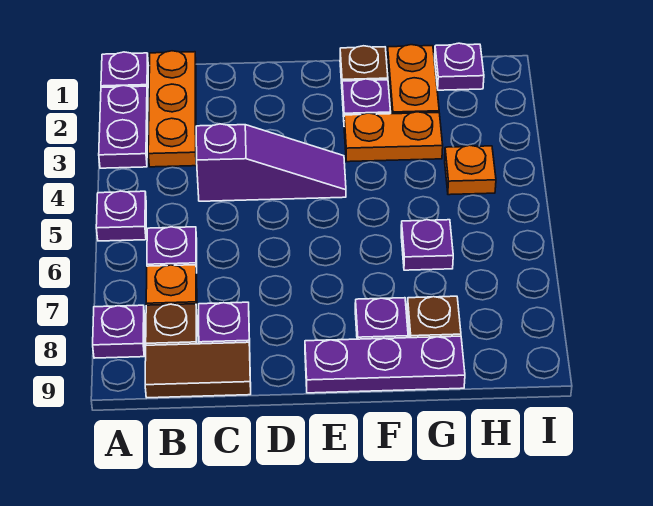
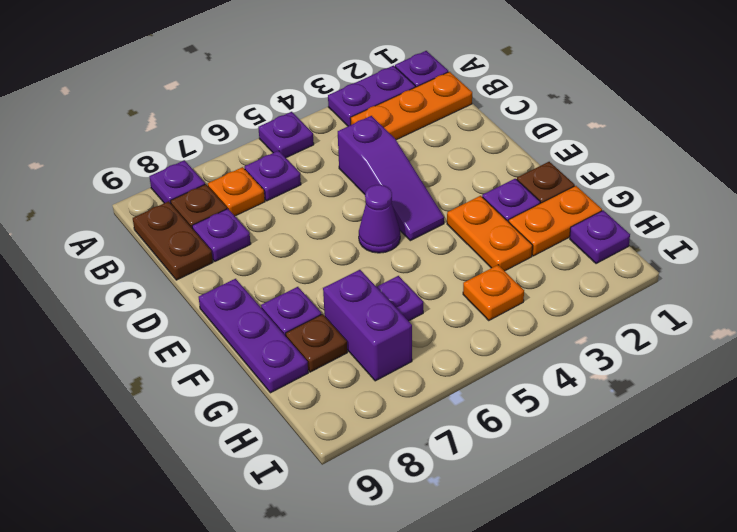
brown tile B9:C9 level 1 -> brown plate B9:C9 level 1
none -> purple cone E5 level 1
none -> purple brick G7:H7 level 1

